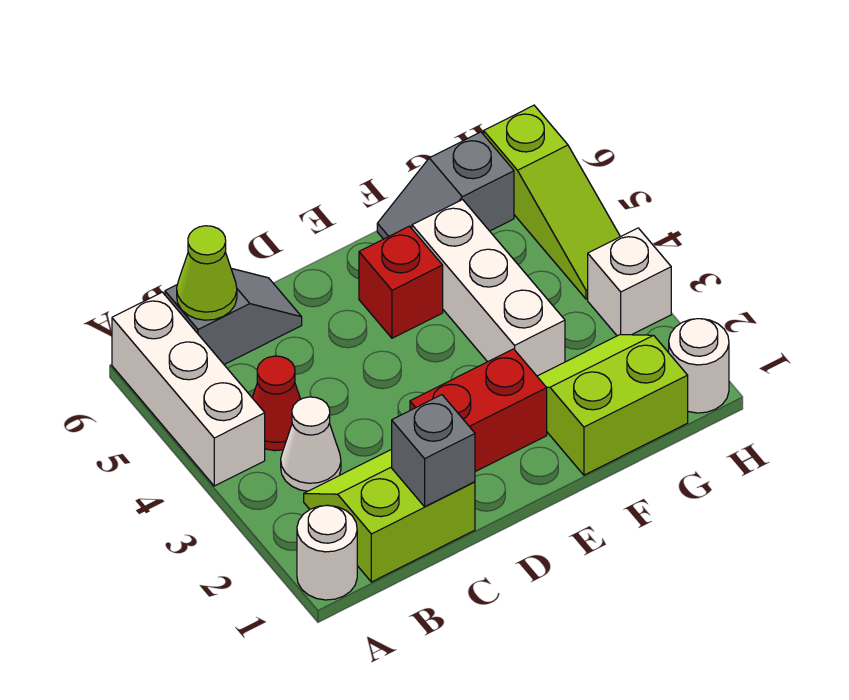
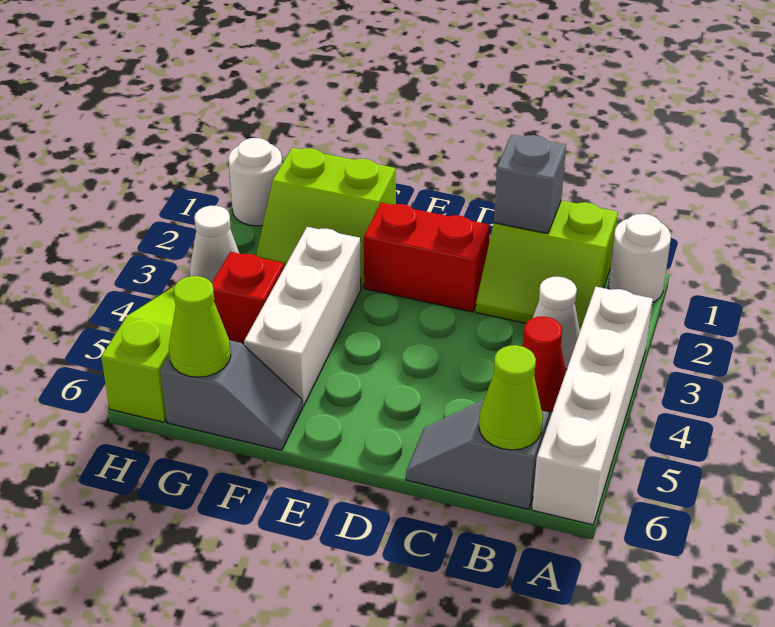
white brick A4:A6 level 1 -> white brick A3:A6 level 1
red brick E5 level 1 -> red brick G4 level 1
none -> lime cone G6 level 2
white brick H3 level 1 -> white cone H3 level 1

